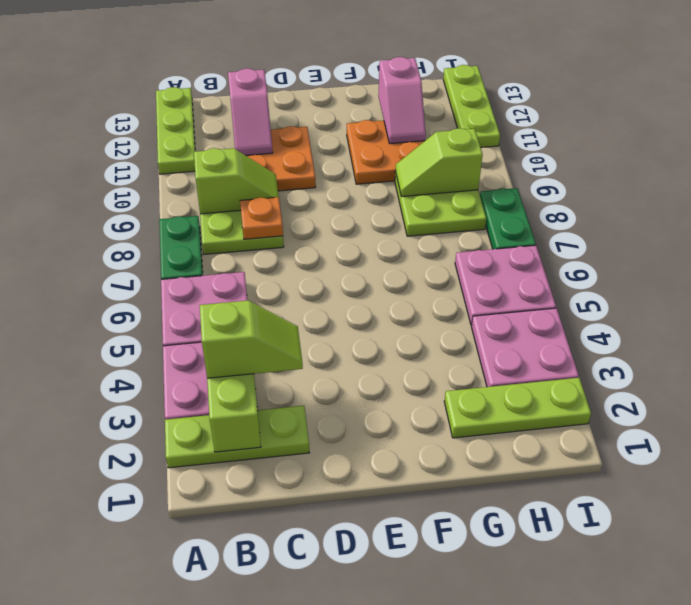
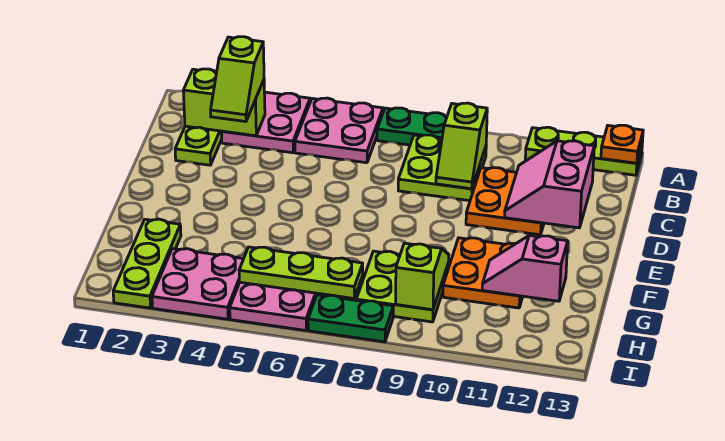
orange plate C8 level 2 -> orange plate A13 level 2
pink slope C11:C12 level 2 top 12 -> pink slope C11:D12 level 2 top 12
lime plate I11:I13 level 1 -> lime plate H5:H7 level 2

